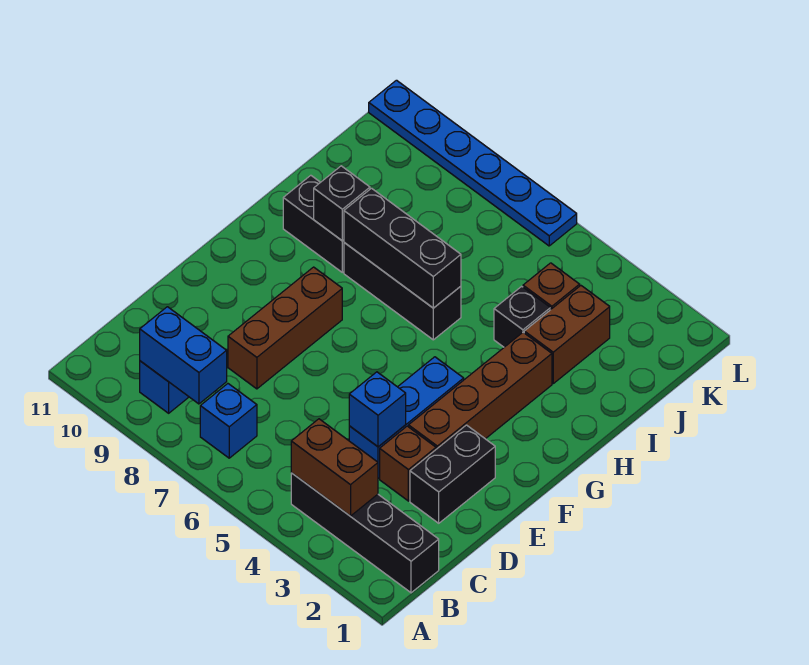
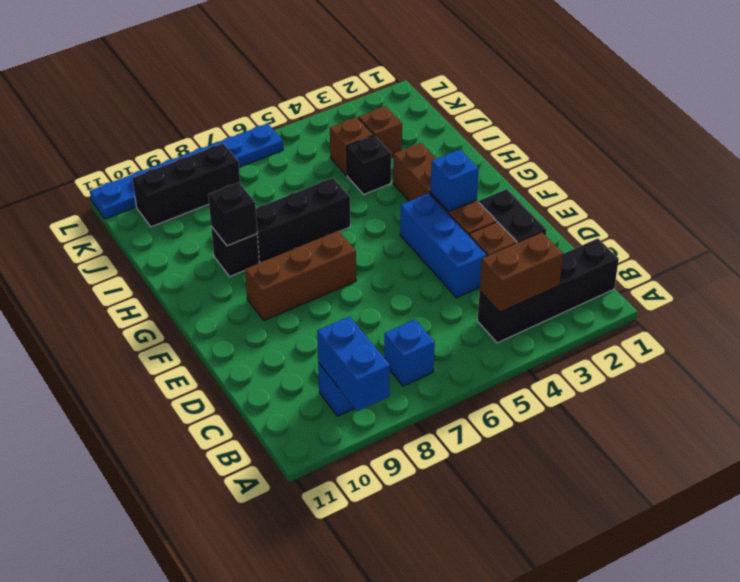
blue brick B8:B9 level 2 -> blue brick A9:B9 level 2
blue brick D4 level 2 -> blue brick F3 level 2
brown brick D8:F8 level 1 -> brown brick F7:F9 level 1
black brick H6:H8 level 2 -> black brick K8:K10 level 1
black brick H9:H10 level 1 -> black brick H9 level 1
brown brick I3:J3 level 1 -> brown brick J3 level 1

